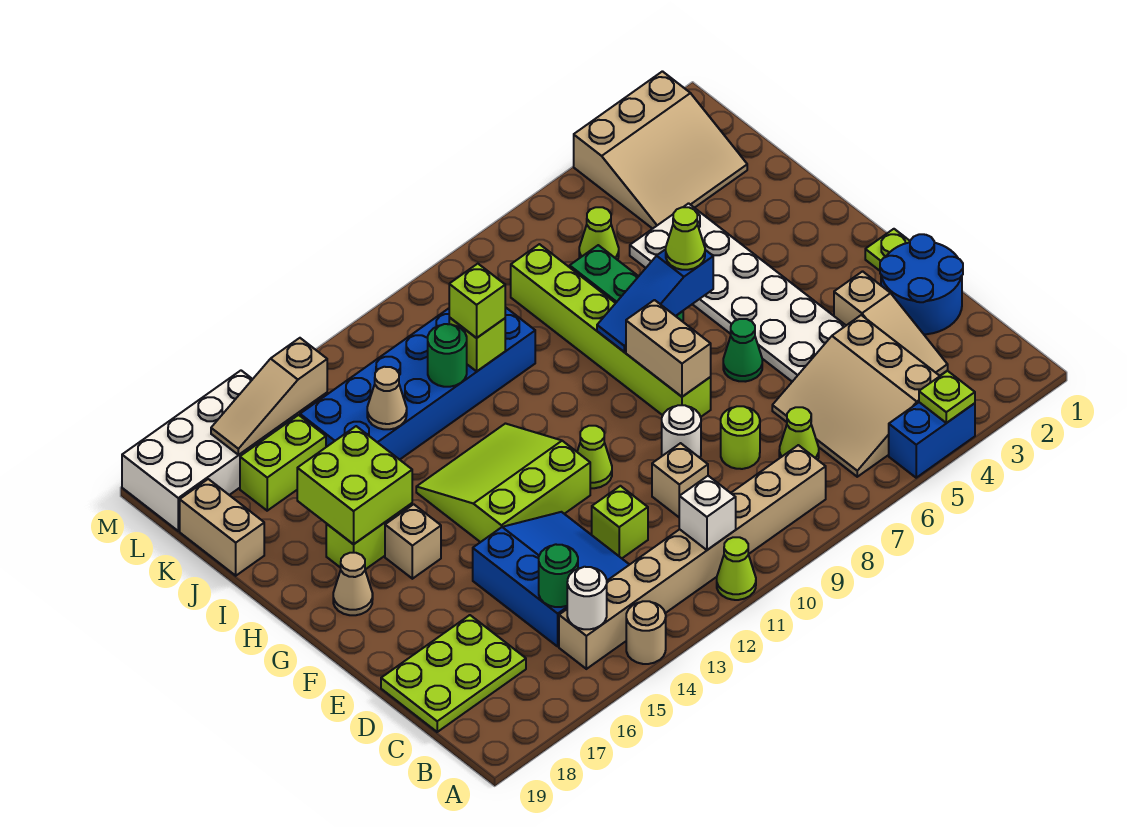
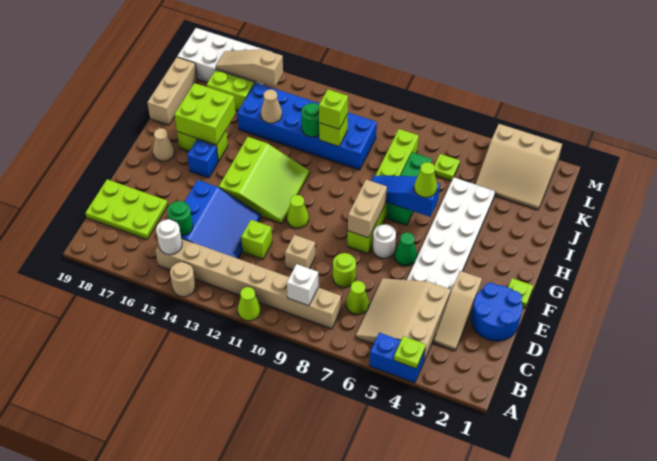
white brick B11 level 2 -> white brick B9 level 2
white round brick E9 level 1 -> white round brick F7 level 1
lime slope F12:H14 level 1 top F -> lime slope F12:H14 level 1 top 14
tan brick G16 level 1 -> blue brick G16 level 1
tan brick J19:K19 level 1 -> tan brick I19:K19 level 1
lime cone K6 level 1 -> lime plate K6 level 1

